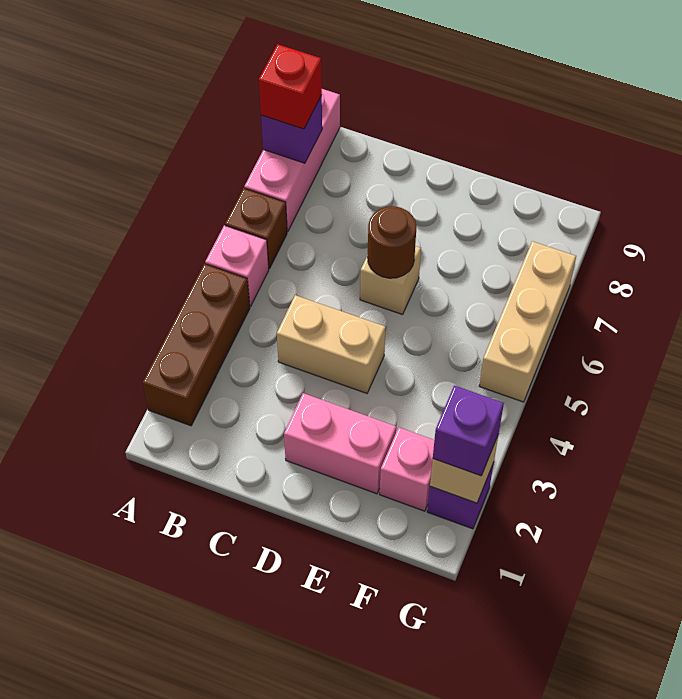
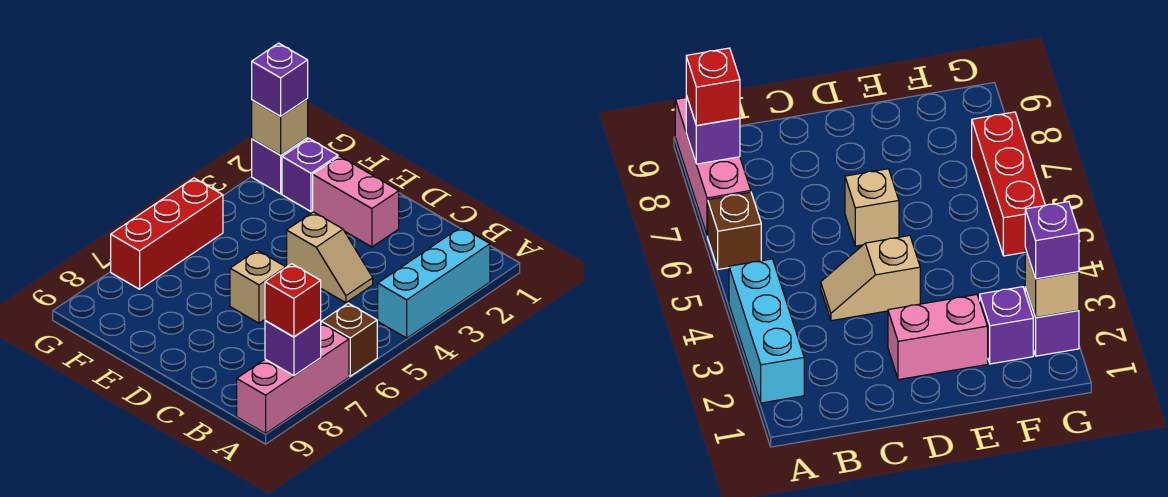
brown brick A2:A4 level 1 -> cyan brick A2:A4 level 1
pink brick A5 level 1 -> none
tan brick C4:D4 level 1 -> tan slope C4:D4 level 1 top D
brown round brick D6 level 2 -> none
pink brick F2 level 1 -> purple brick F2 level 1
tan brick G5:G7 level 1 -> red brick G5:G7 level 1

